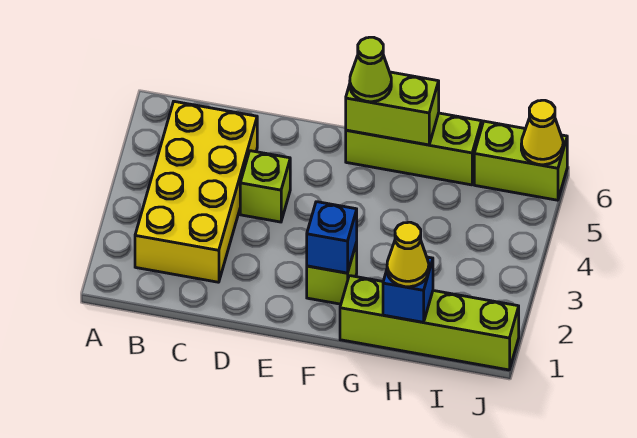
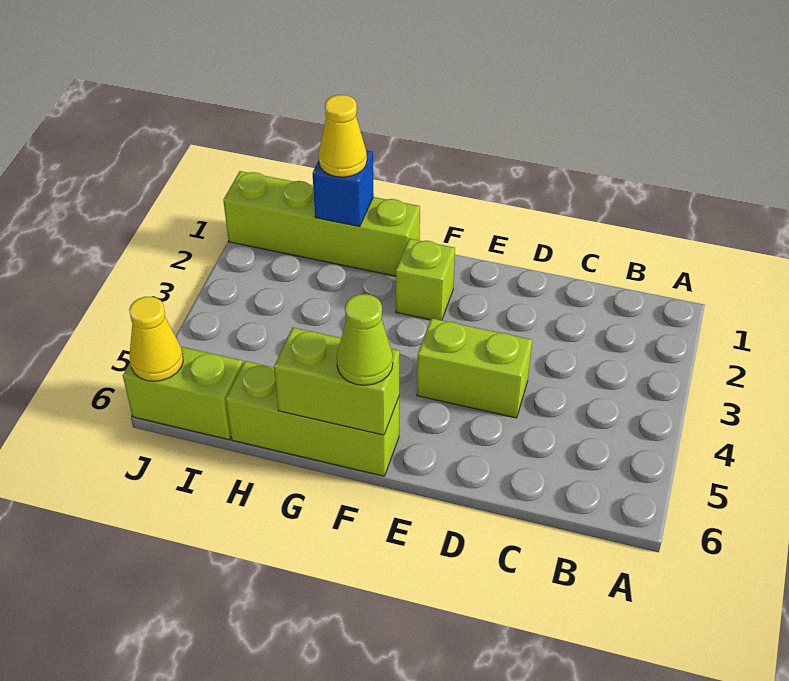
yellow brick B2:C5 level 1 -> none
lime brick D4 level 1 -> lime brick D4:E4 level 1
blue brick F2 level 2 -> none

